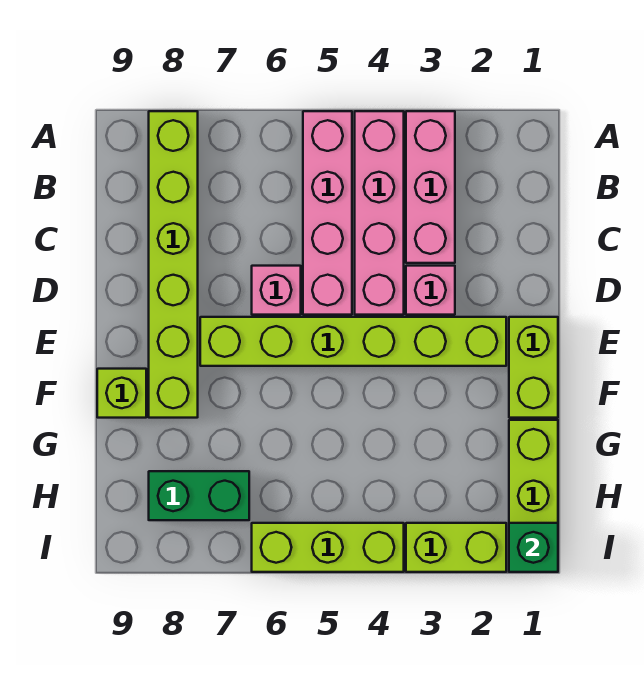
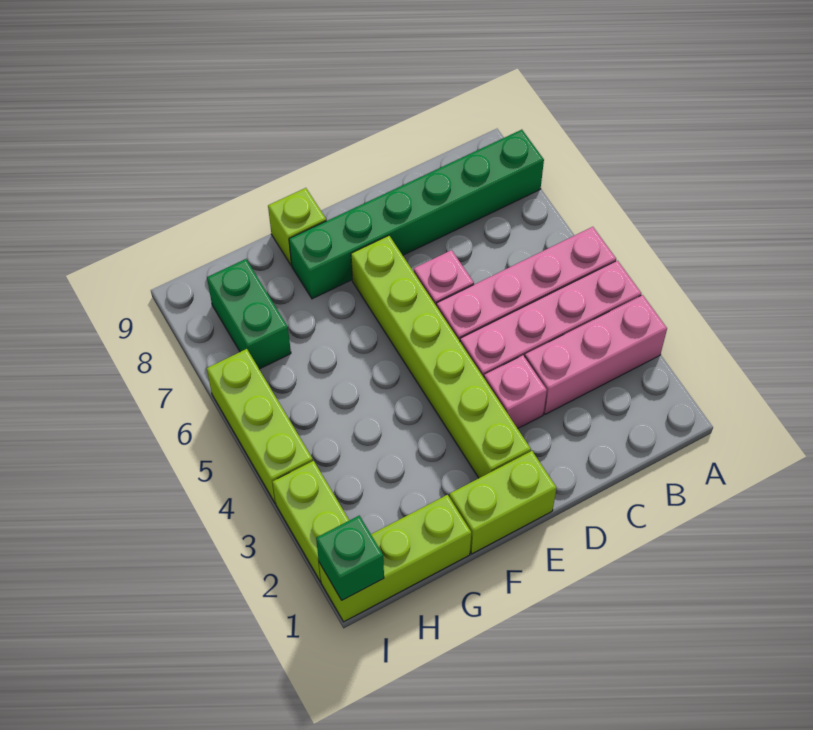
lime brick A8:F8 level 1 -> green brick A8:F8 level 1

